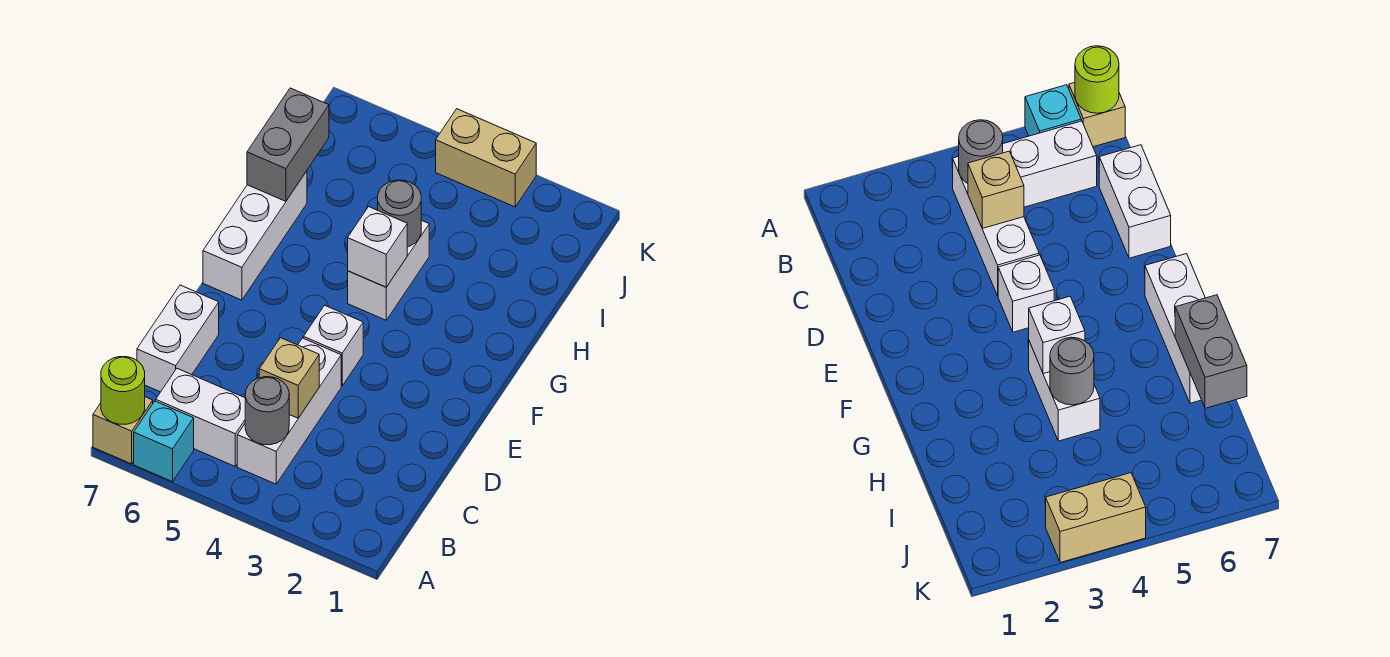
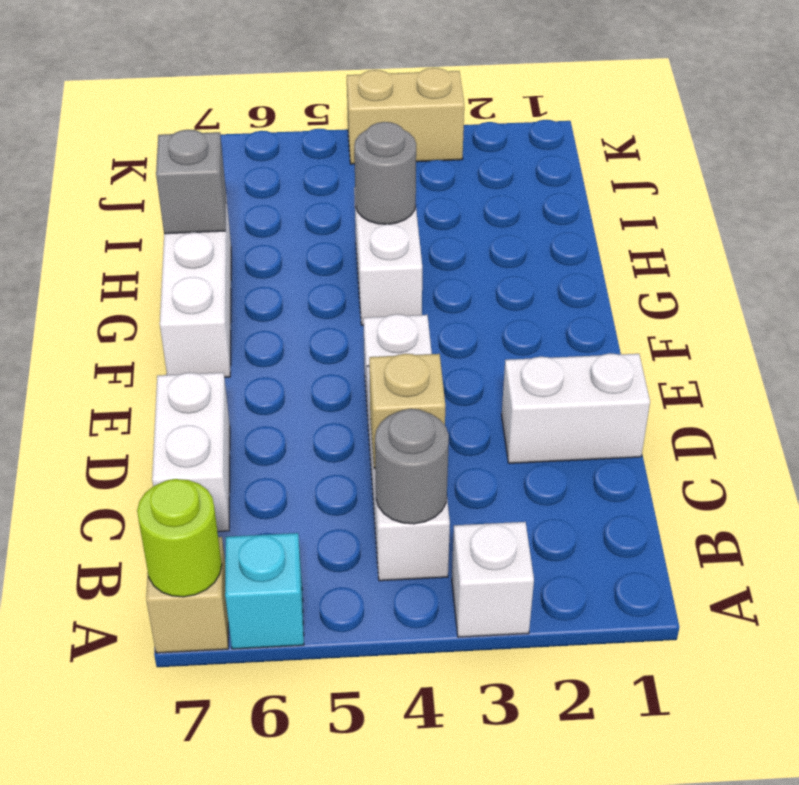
white brick B5:B6 level 1 -> white brick D1:D2 level 1
white brick G4 level 2 -> white brick A3 level 1
grey brick H7:I7 level 2 -> grey brick H7 level 2

